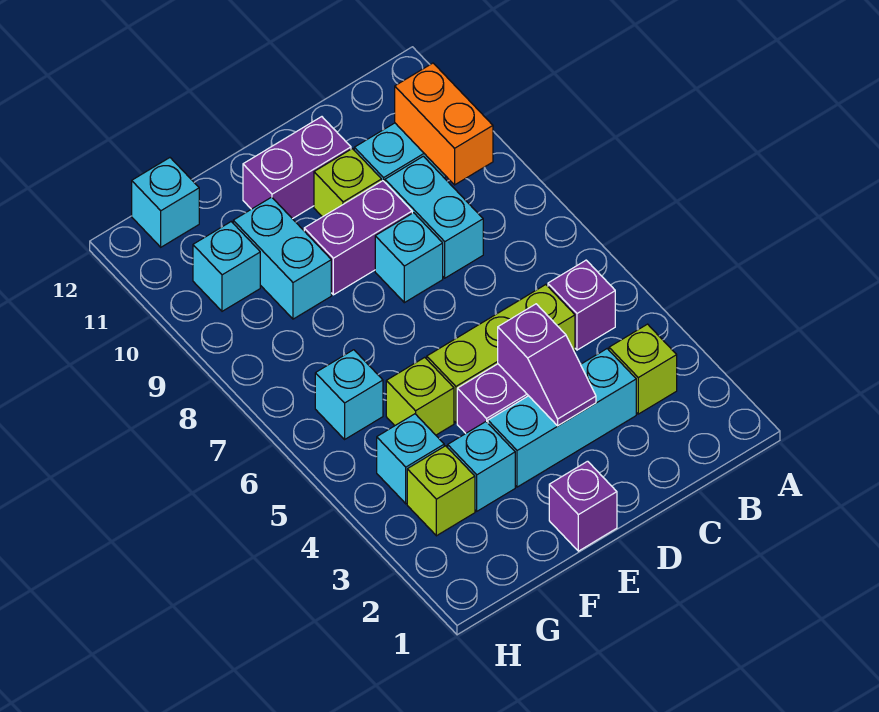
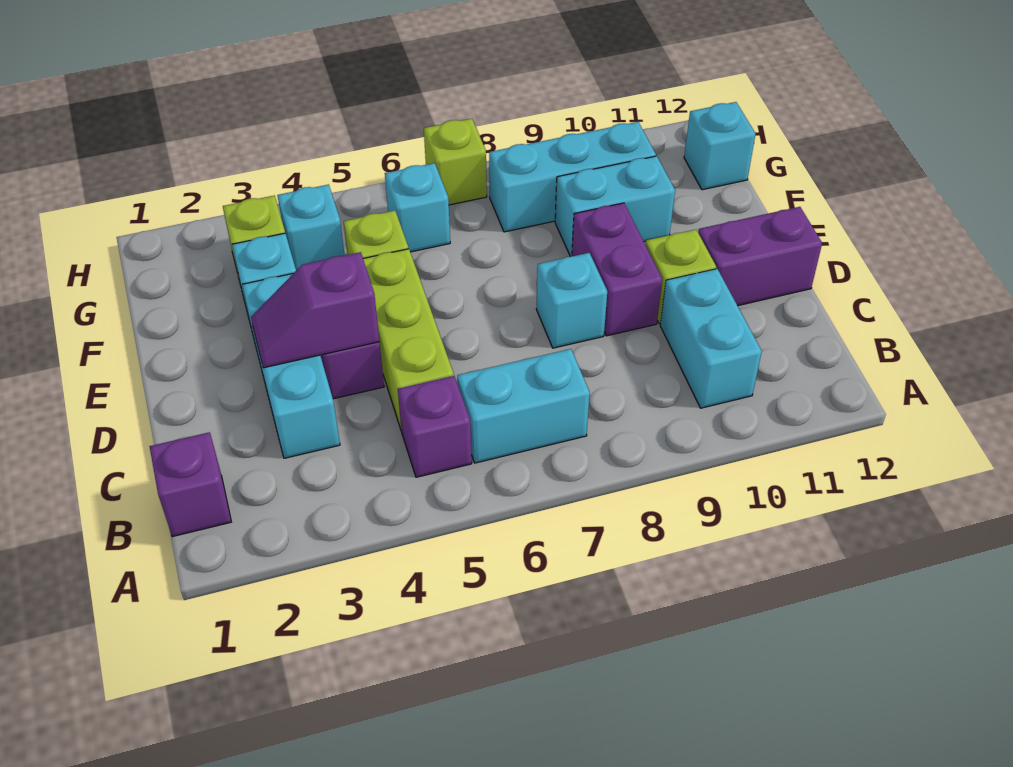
lime brick B3 level 1 -> lime brick H7 level 1
orange brick B9:B10 level 2 -> none
cyan brick C8:C9 level 1 -> cyan brick B6:B7 level 1
purple brick D11:E11 level 1 -> purple brick D11:D12 level 1
purple brick E1 level 1 -> purple brick B1 level 1
cyan brick G10 level 1 -> cyan brick G8:G10 level 1

